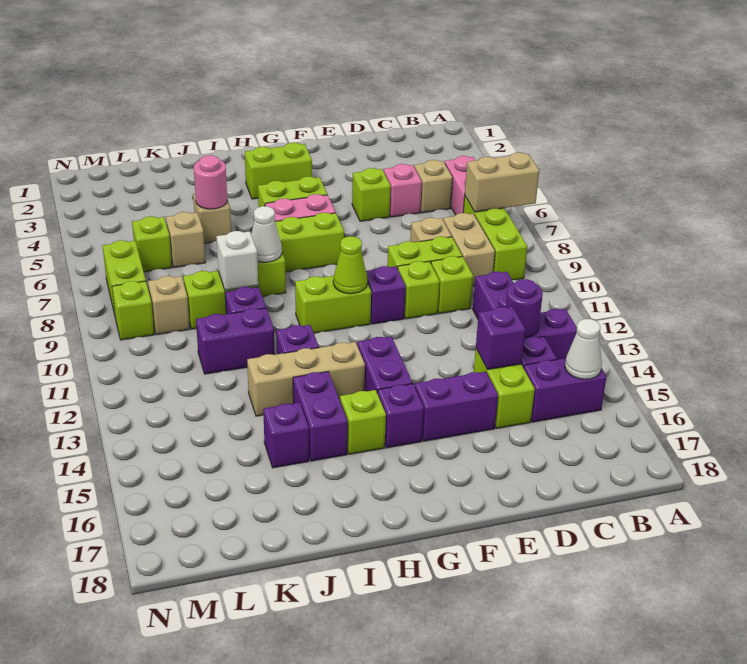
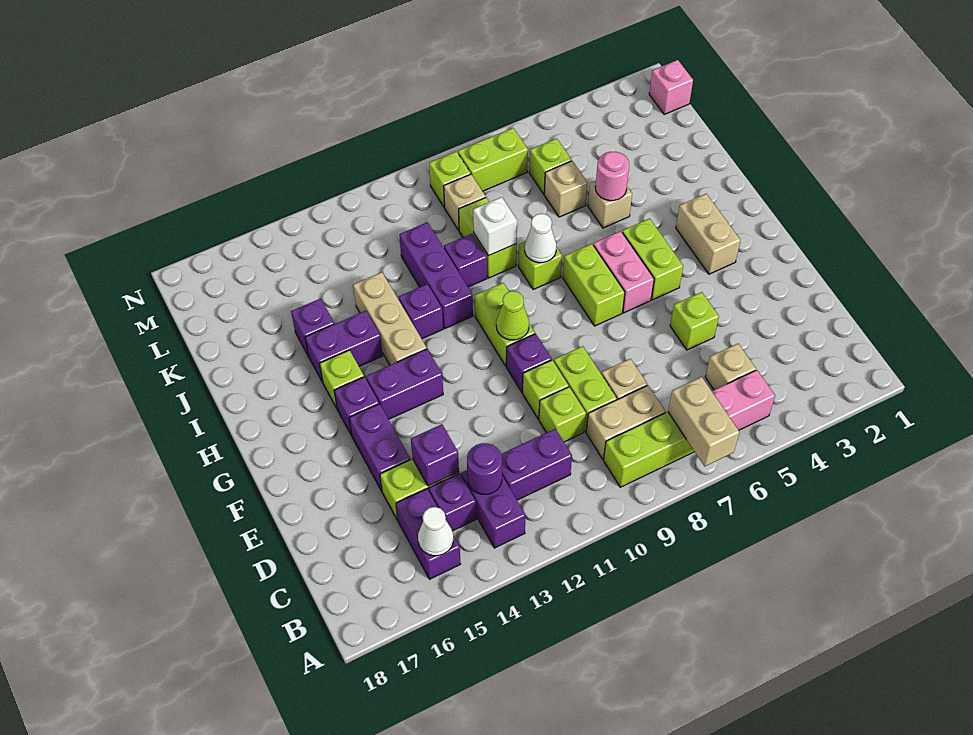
pink brick D5 level 1 -> pink brick M1 level 1
lime brick G3:H3 level 1 -> tan brick G3:H3 level 1
purple brick J11:K11 level 1 -> purple brick I11:K11 level 1

